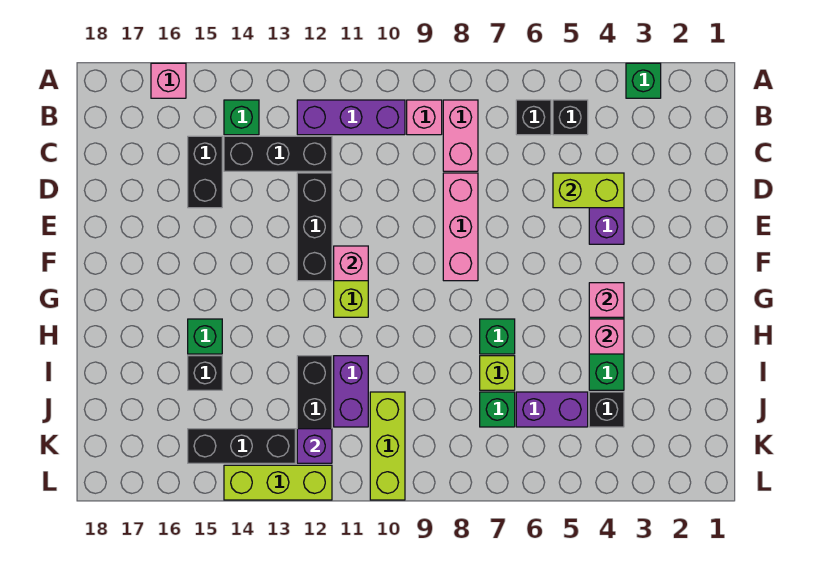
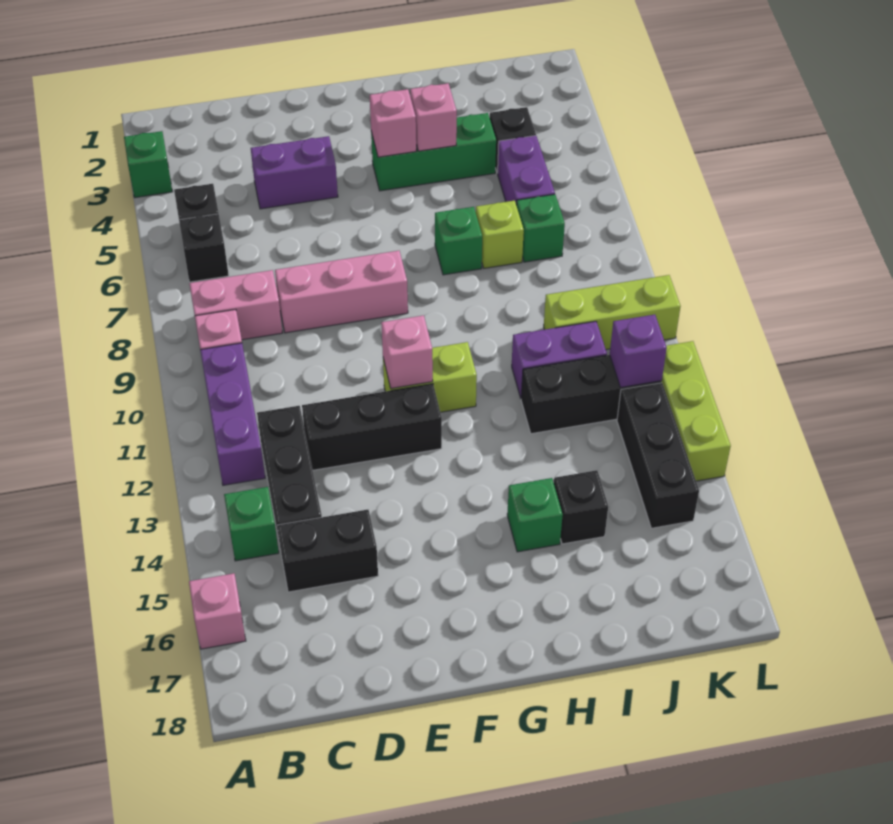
lime brick D4:D5 level 2 -> none

